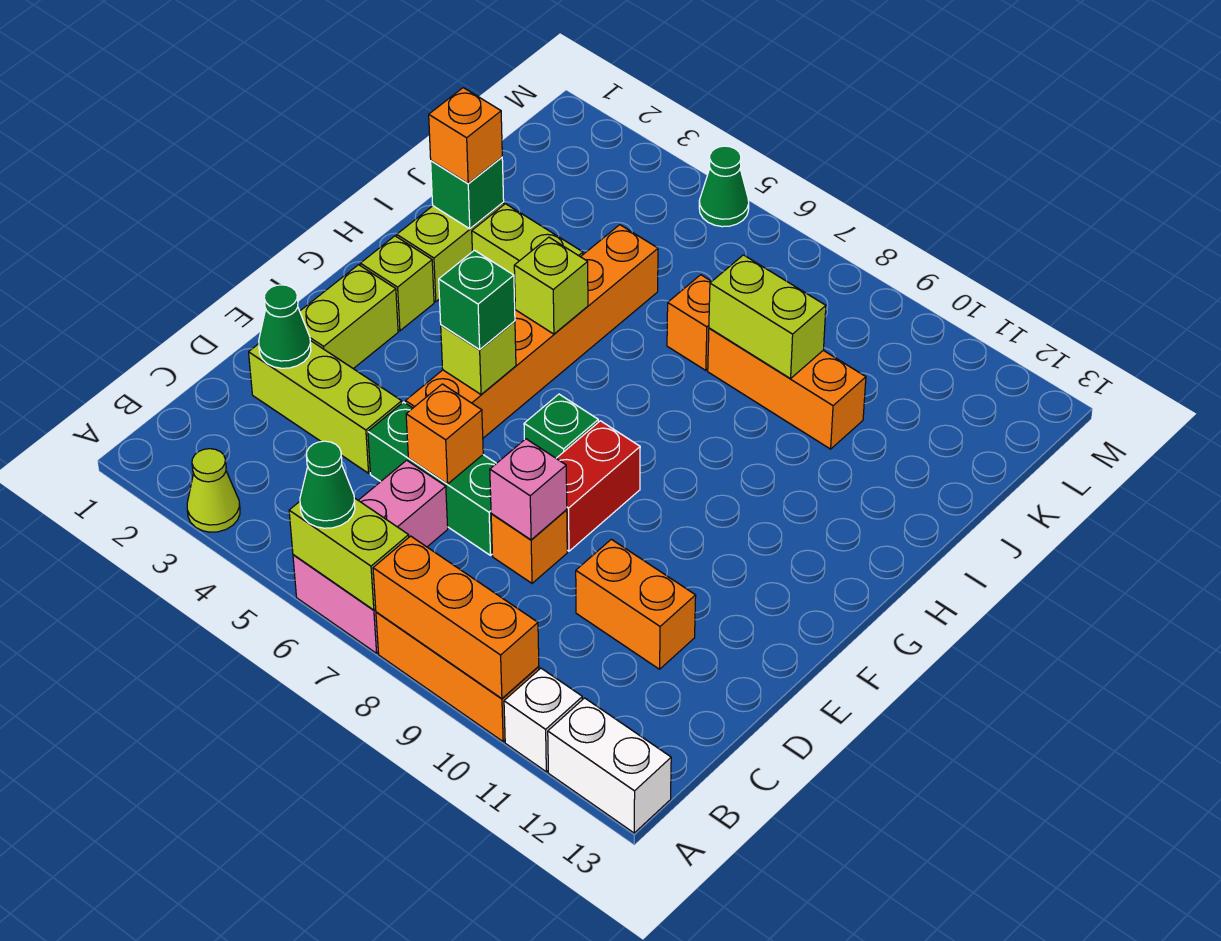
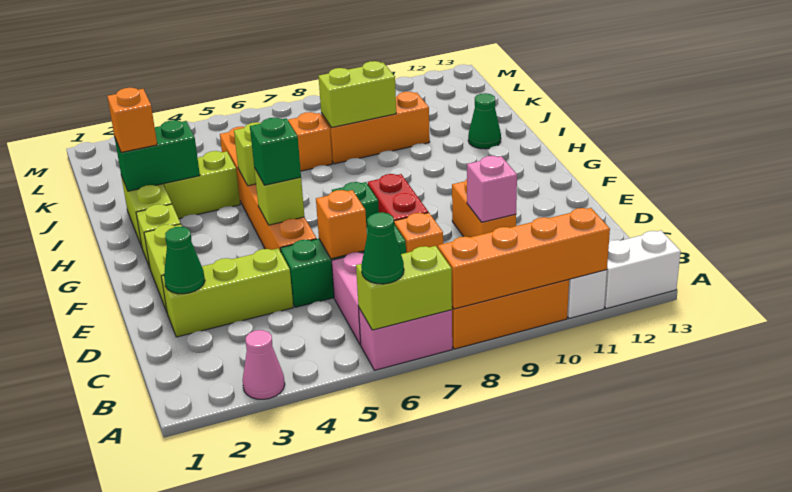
lime cone A3 level 1 -> pink cone A3 level 1
orange brick A8:A10 level 2 -> orange brick A8:A11 level 2
pink brick D8 level 2 -> pink brick D10 level 2
orange brick D10:D11 level 1 -> orange brick D10:E10 level 1
green brick I2 level 2 -> green brick I2:I3 level 2
green cone M5 level 1 -> green cone I12 level 1

